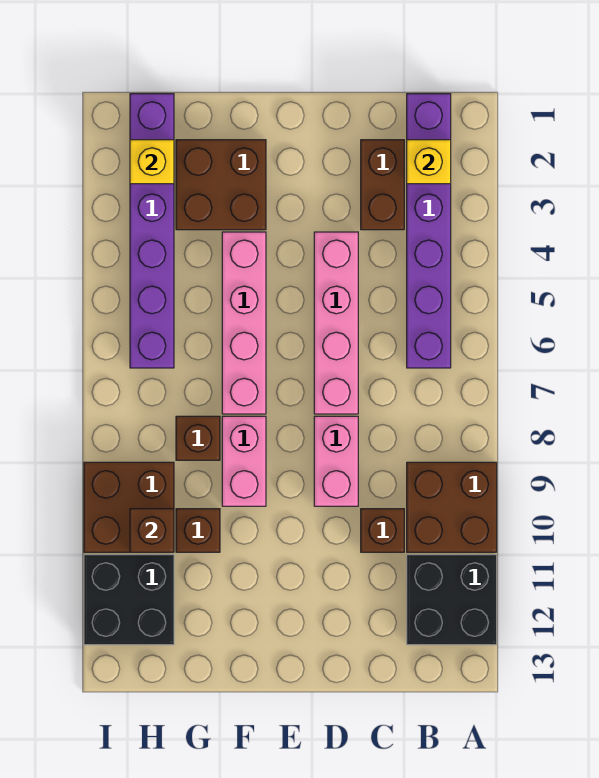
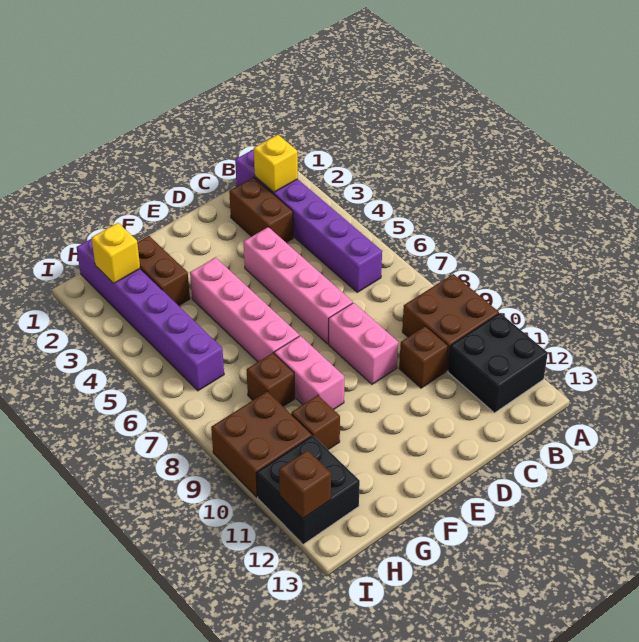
brown brick F2:G3 level 1 -> brown brick G2:G3 level 1
brown brick H10 level 2 -> brown brick I12 level 2

